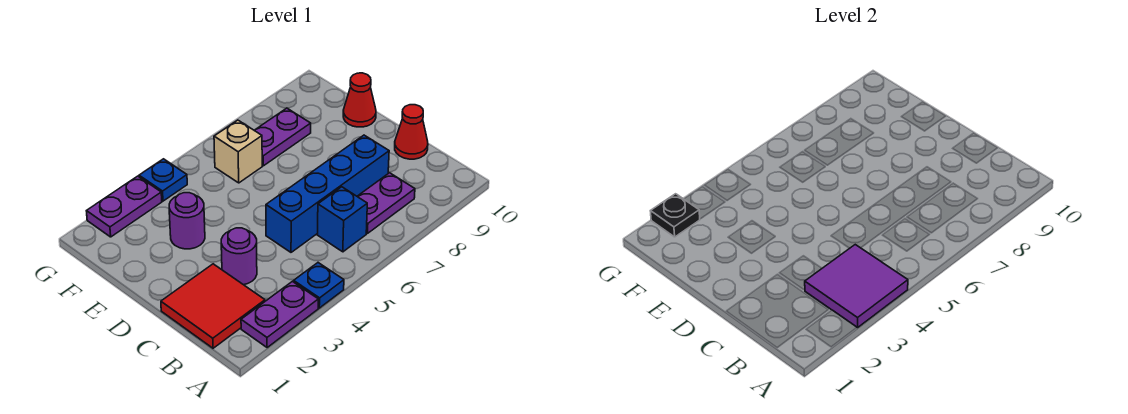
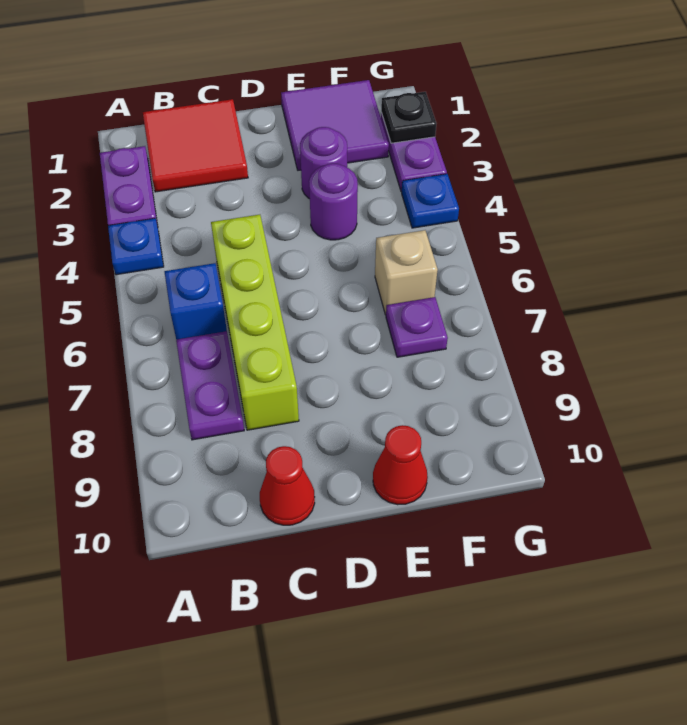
purple tile A3:B4 level 2 -> purple tile E1:F2 level 1
purple round brick C3 level 1 -> purple round brick E4 level 1
blue brick C5:C8 level 1 -> lime brick C5:C8 level 1
purple plate F7:F8 level 1 -> purple plate F7 level 1

